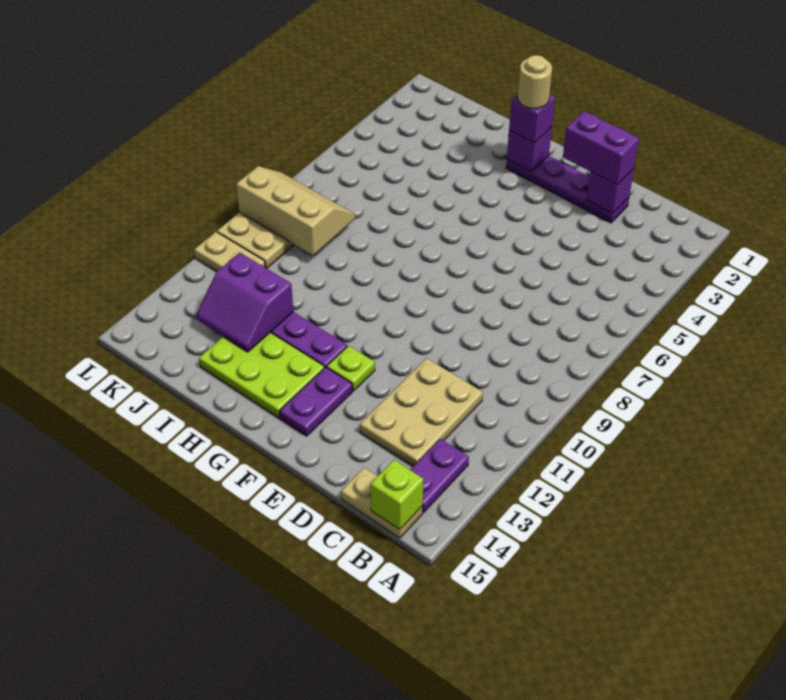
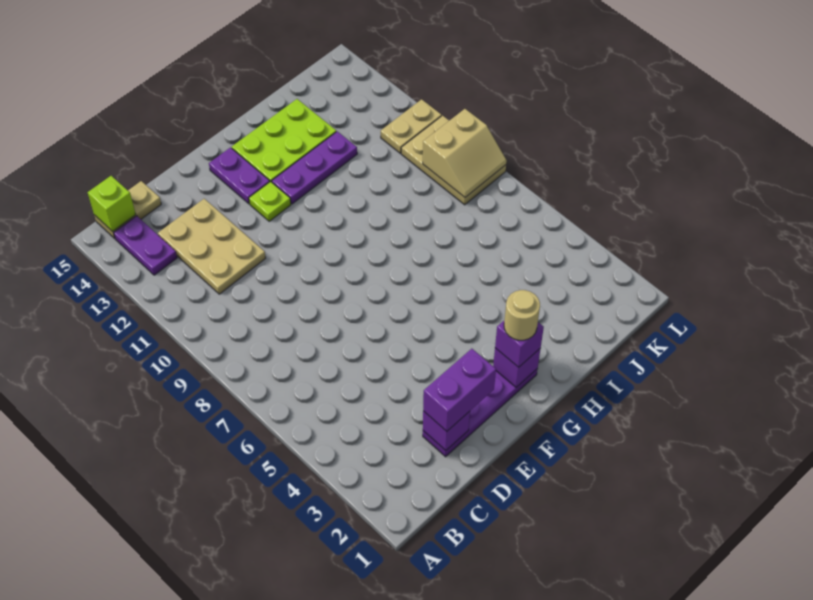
purple slope I12:J13 level 2 top 12 -> none
tan slope J8:L9 level 2 top 9 -> tan slope K8:L9 level 2 top 9

